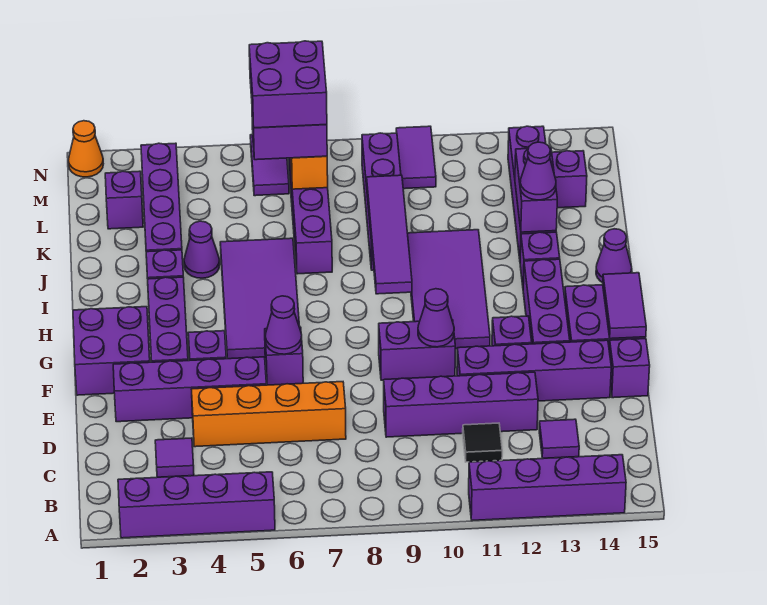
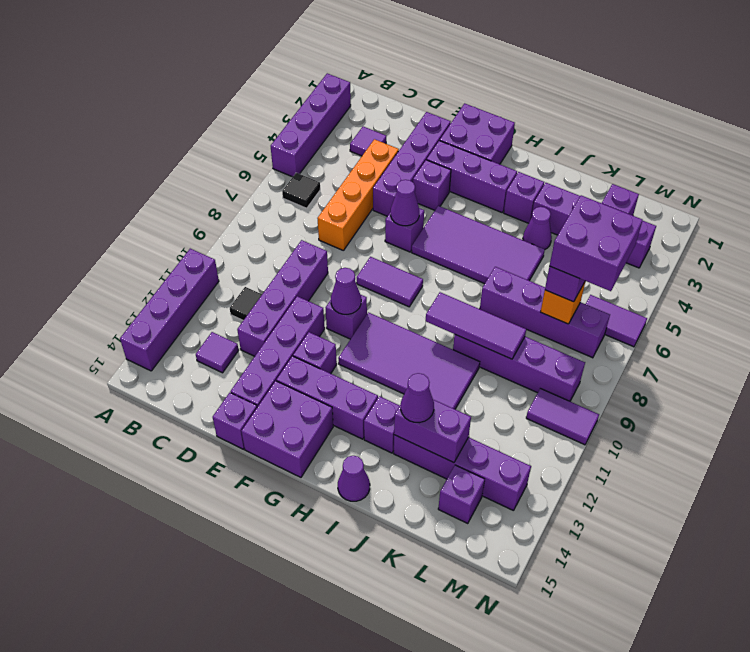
none -> black tile B6 level 1
purple brick F9:F10 level 1 -> purple brick F10 level 1
purple tile F15:G15 level 2 -> purple tile F8:G8 level 1
purple tile H9:K9 level 2 -> purple tile I9:K9 level 2
orange cone N1 level 1 -> none

